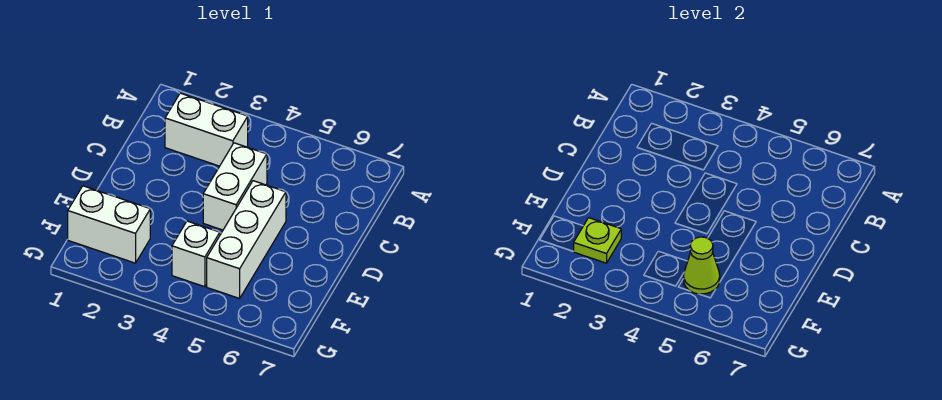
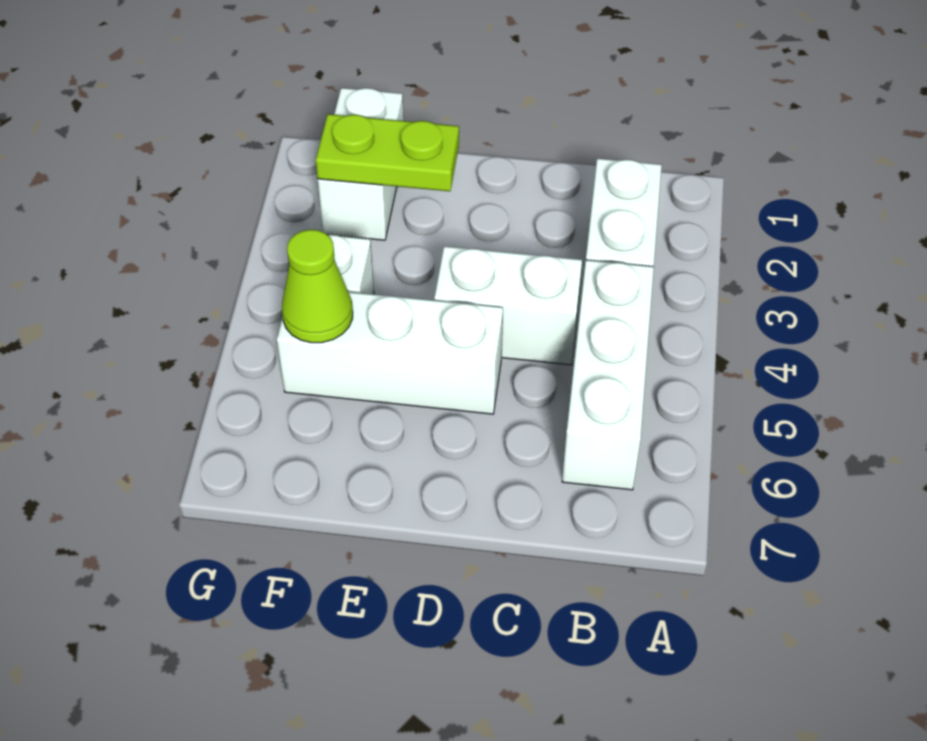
none -> white brick B4:B6 level 1
lime plate F2 level 2 -> lime plate E2:F2 level 2

